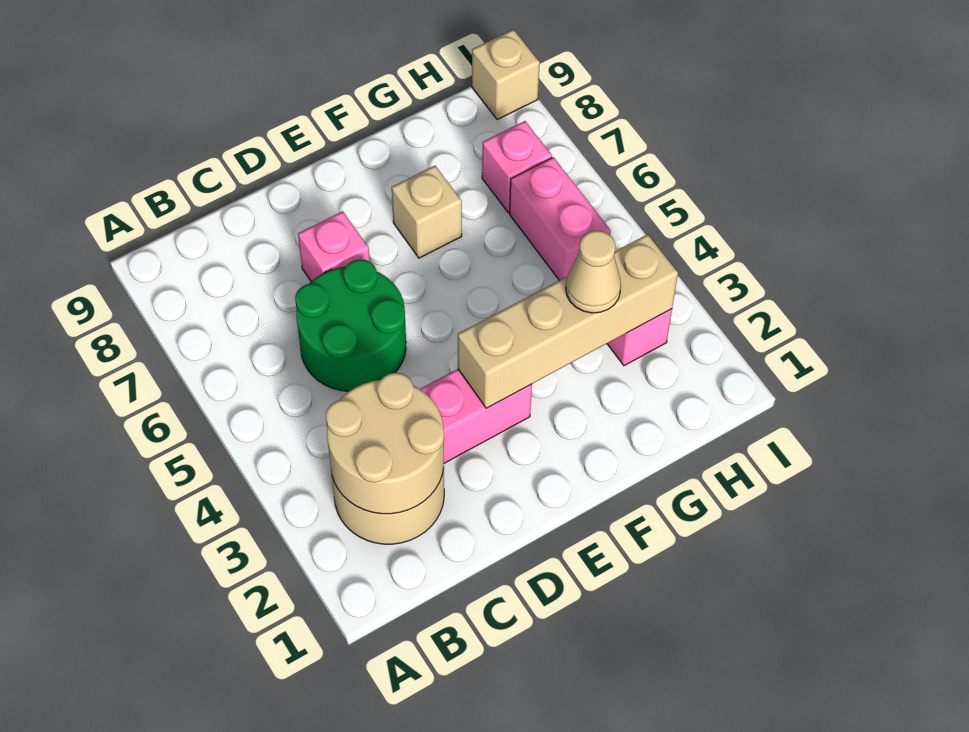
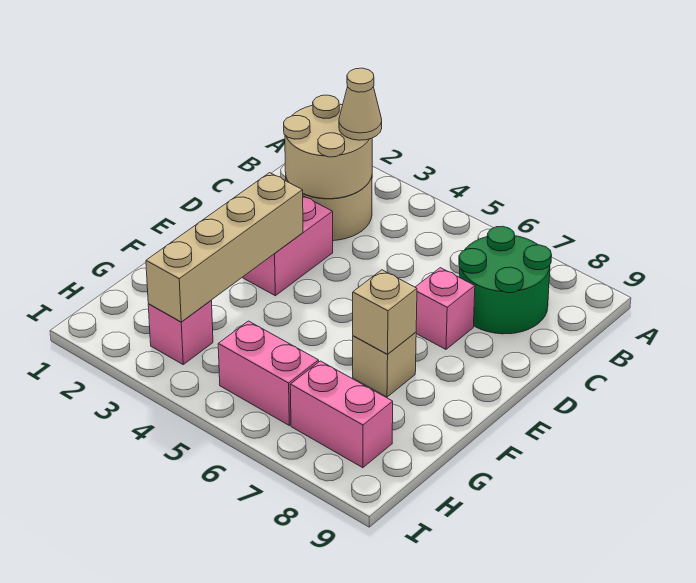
green round brick C5:D6 level 1 -> green round brick B7:C8 level 1
tan cone G3 level 3 -> tan cone B3 level 3
pink brick H7 level 1 -> pink brick H7:H8 level 1
tan brick I9 level 1 -> tan brick F7 level 2

